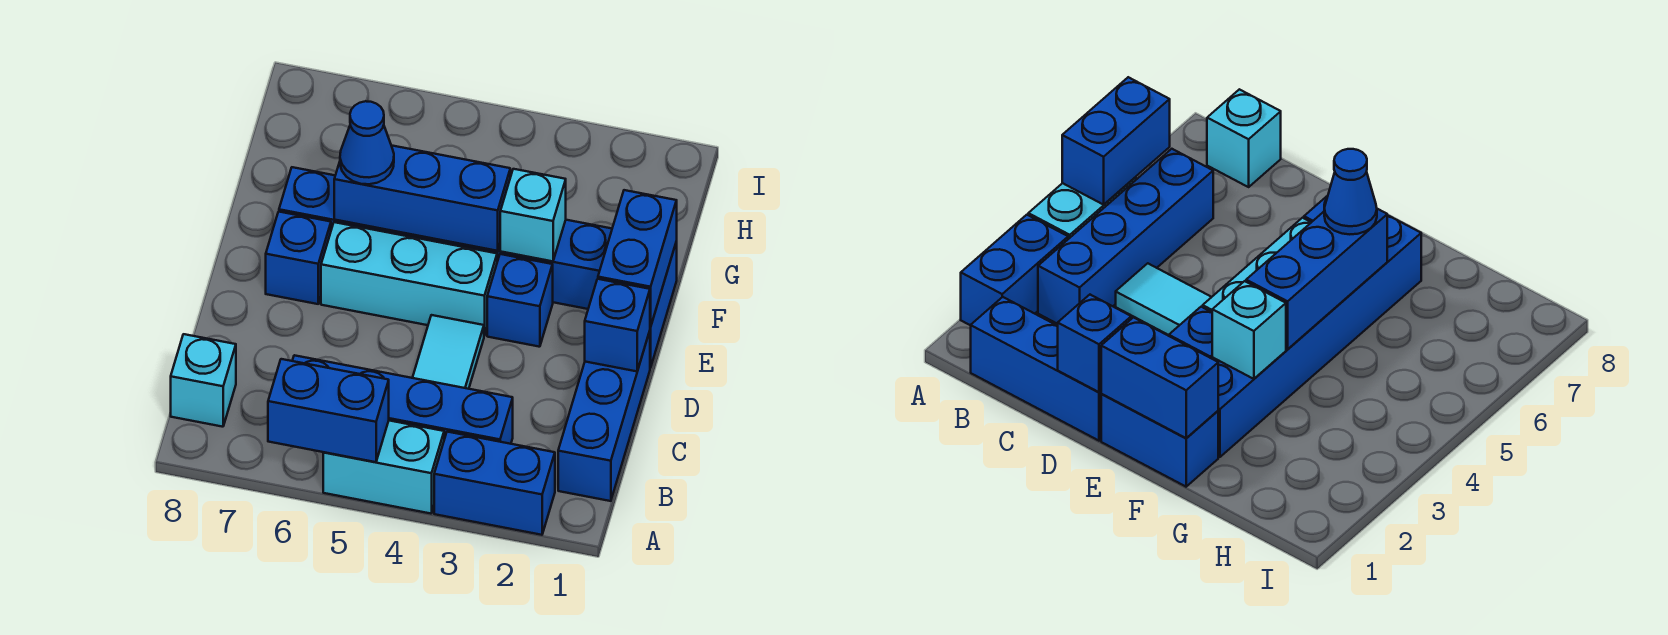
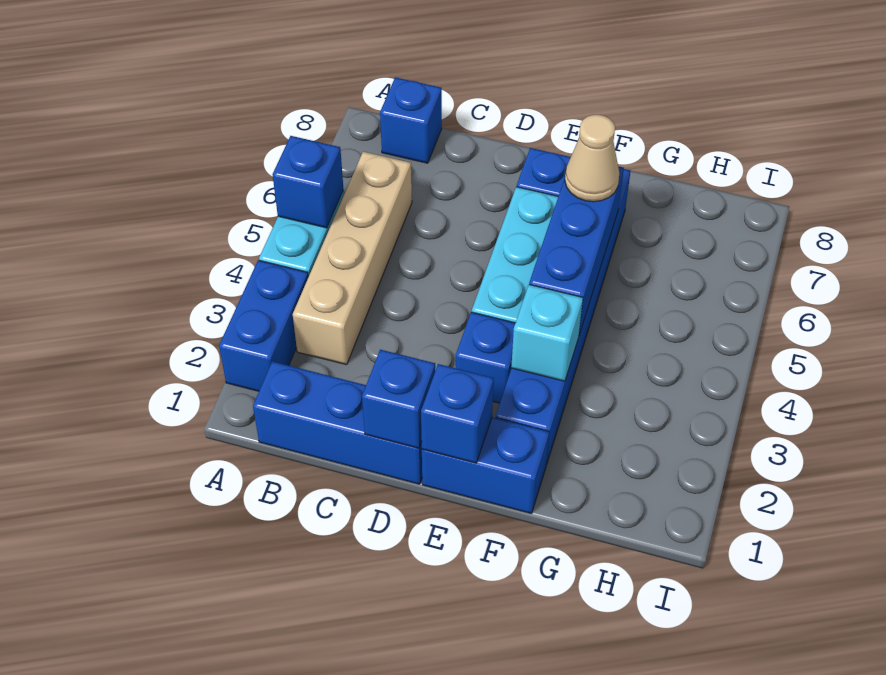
blue brick A5:A6 level 2 -> blue brick A5 level 2
blue brick B3:B6 level 1 -> tan brick B3:B6 level 1
cyan brick B8 level 1 -> blue brick B8 level 1
cyan tile C4:D4 level 1 -> none
blue brick E1:F1 level 2 -> blue brick E1 level 2
blue cone F6 level 3 -> tan cone F6 level 3

